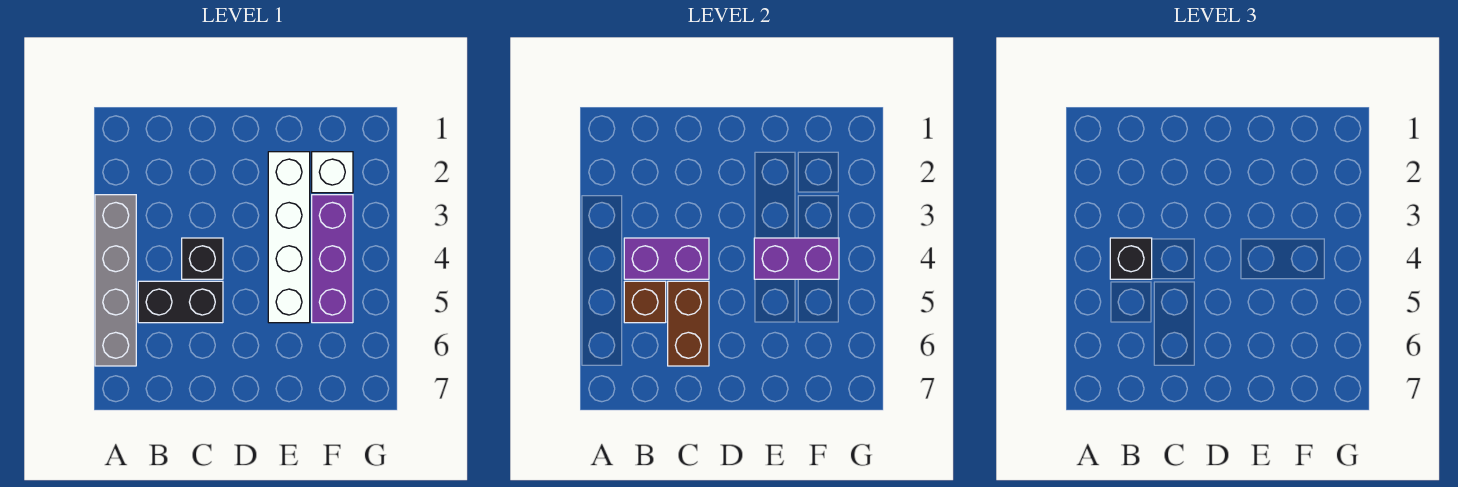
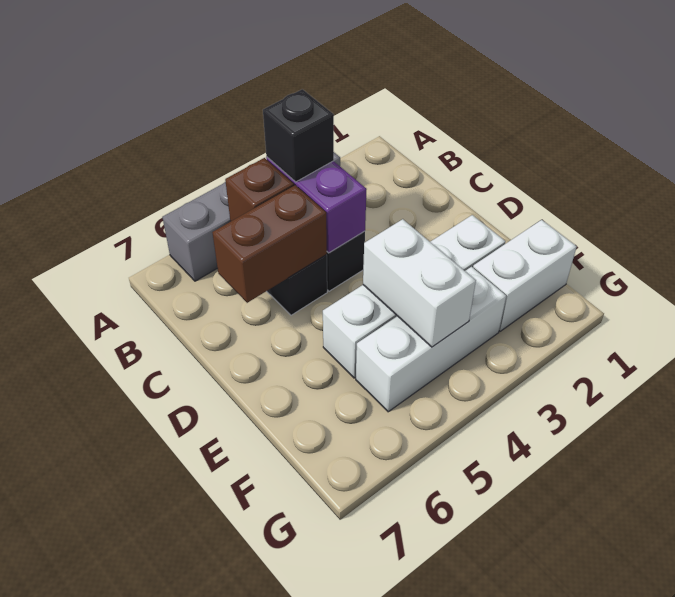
purple brick E4:F4 level 2 -> white brick E4:F4 level 2
white brick F2 level 1 -> white brick F1:F2 level 1
purple brick F3:F5 level 1 -> white brick F3:F5 level 1

